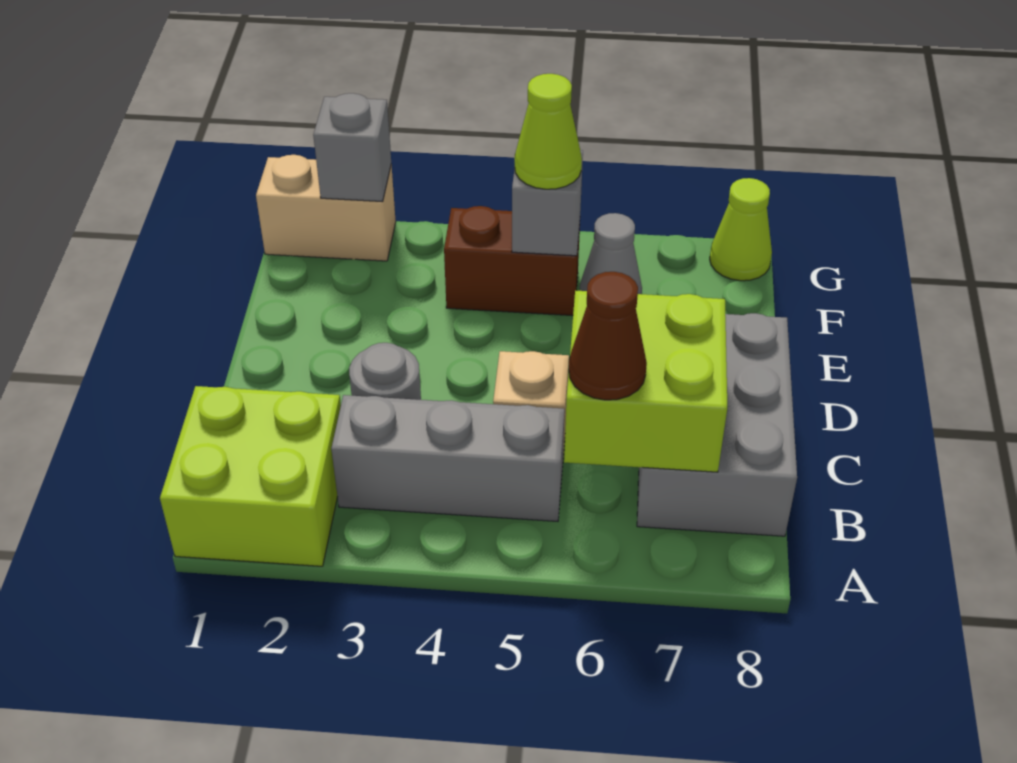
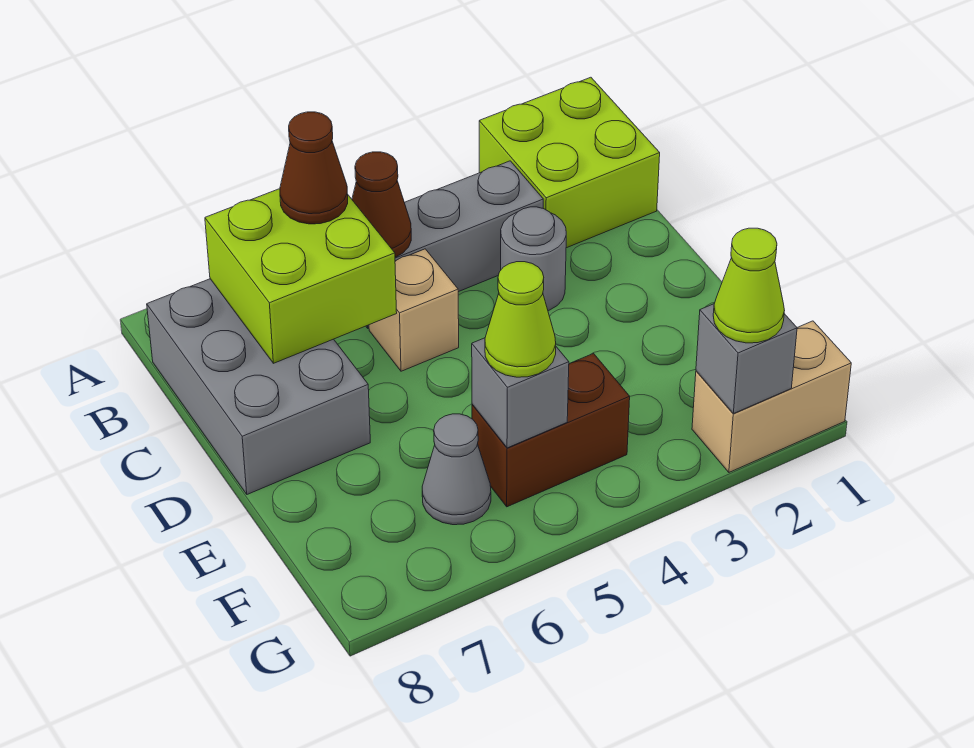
none -> brown cone B5 level 2
lime cone G8 level 1 -> lime cone G2 level 3

